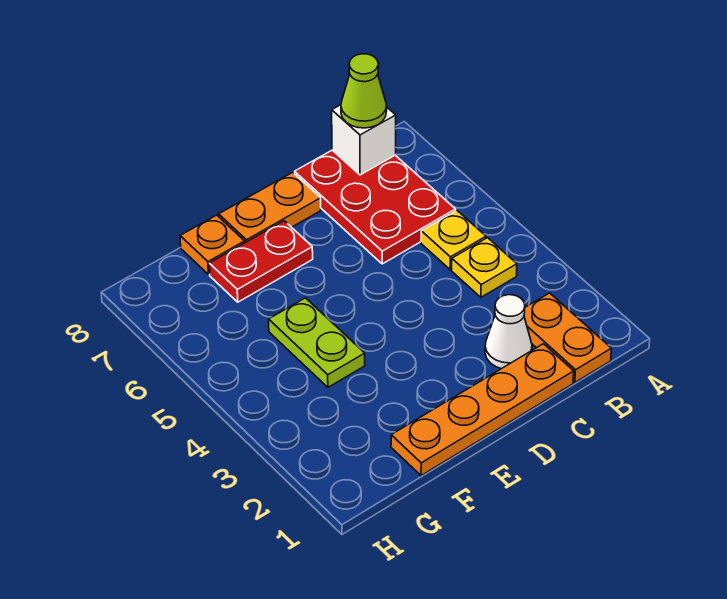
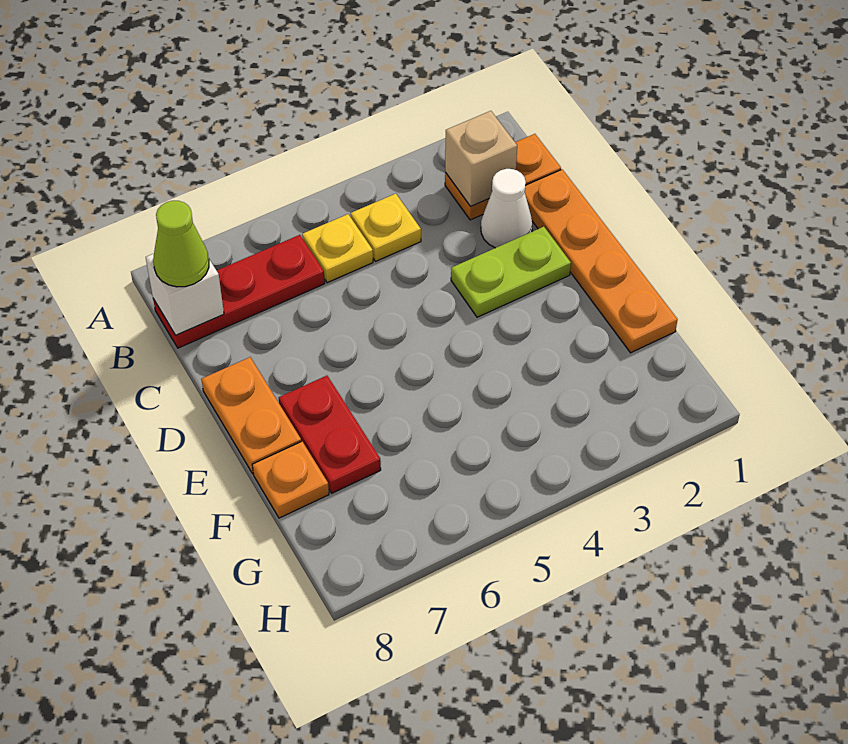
none -> tan brick B2 level 2
red plate B6:C8 level 1 -> red plate B6:B8 level 1
lime plate F4:F5 level 1 -> lime plate D2:D3 level 1

